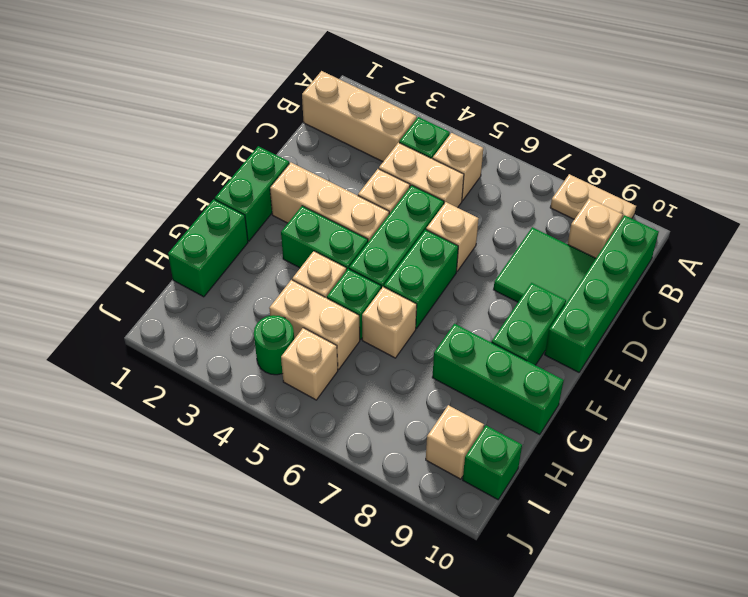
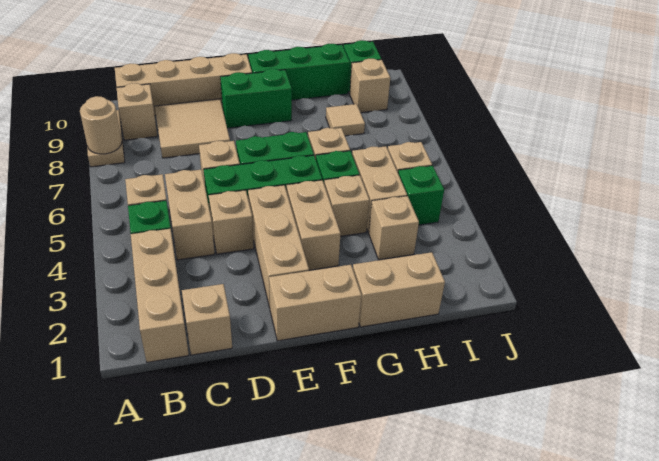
none -> tan round brick A8 level 2
green brick B10:E10 level 1 -> tan brick B10:E10 level 1
none -> tan brick C1 level 1
green tile C8:D9 level 1 -> tan tile C8:D9 level 1
green brick E1:F1 level 1 -> tan brick E1:F1 level 1
green brick F3:F4 level 1 -> tan brick F3:F4 level 1
green brick G1:H1 level 1 -> tan brick G1:H1 level 1
green brick G8:G10 level 1 -> green brick F10:H10 level 1
none -> tan brick H3 level 1
none -> tan tile H8 level 1
green round brick I4 level 1 -> green brick I4 level 1

